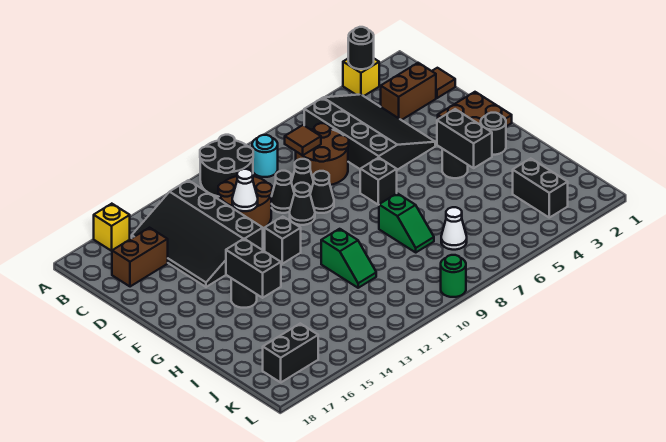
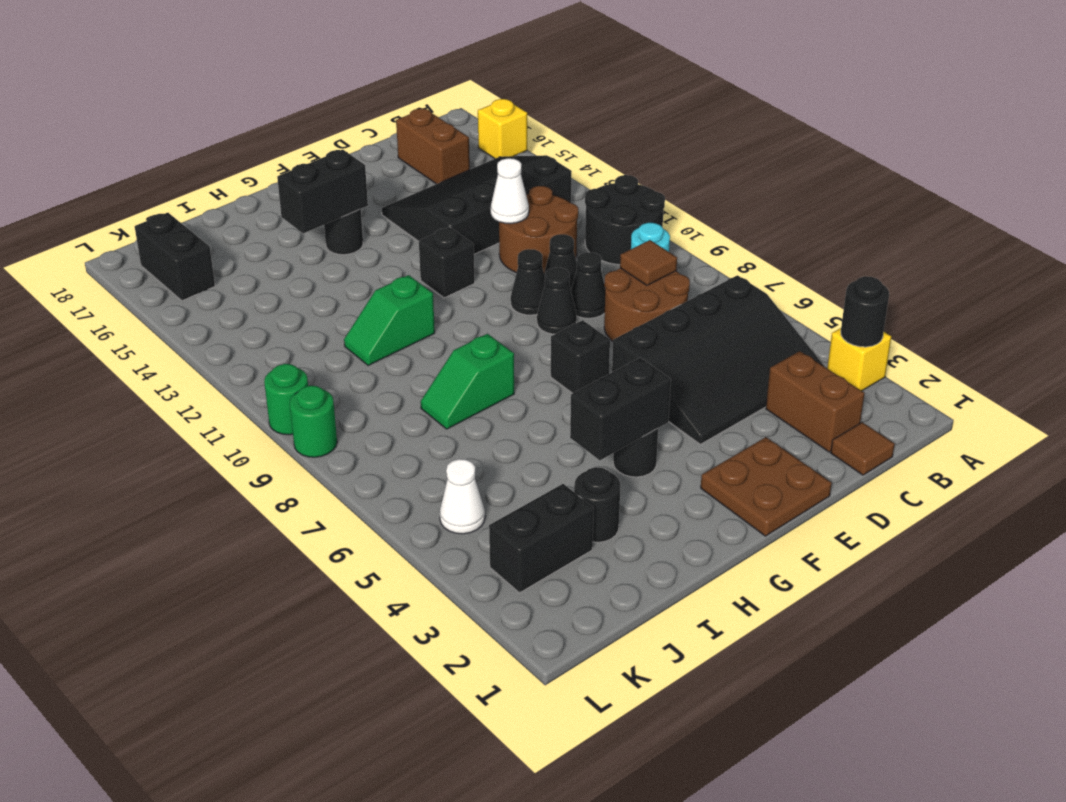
black round brick G2 level 1 -> black round brick I3 level 1
white cone J7 level 1 -> white cone K5 level 1
none -> green round brick L10 level 1

